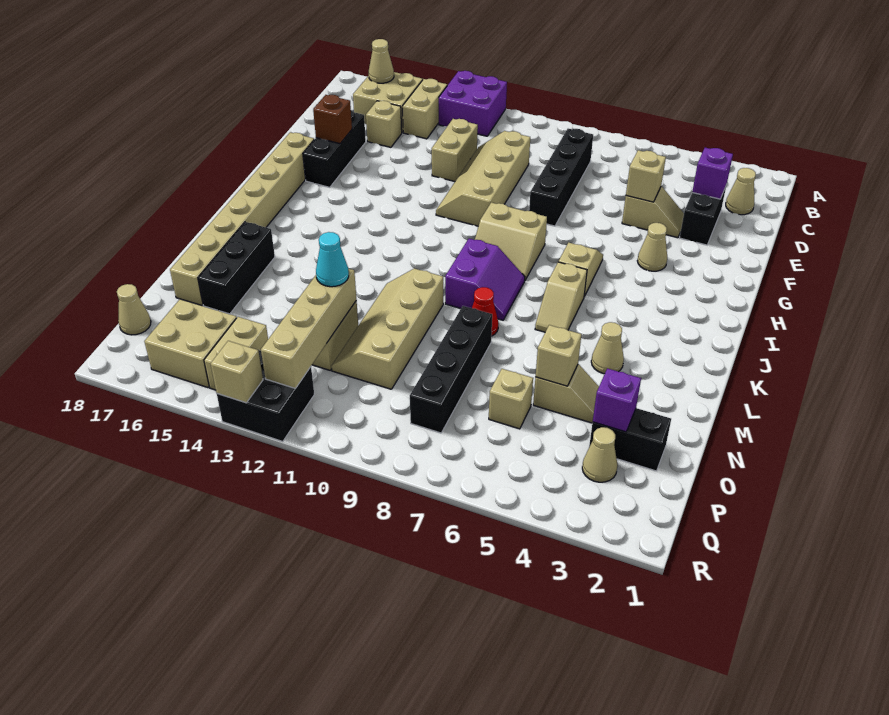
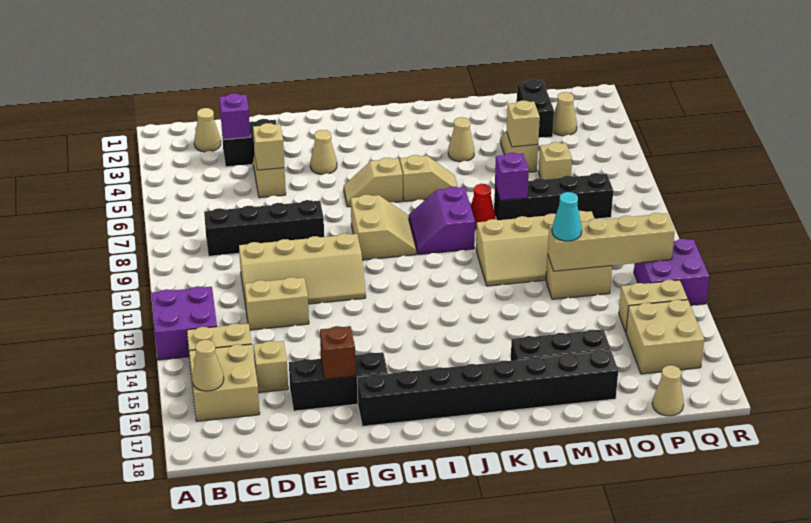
tan brick G17:N17 level 1 -> black brick G17:N17 level 1
purple slope J8:K9 level 1 top 9 -> purple slope J8:K9 level 1 top K
purple brick O3 level 2 -> purple brick M8 level 2
black brick Q12:R13 level 1 -> purple brick Q12:R13 level 1
tan brick R13 level 2 -> none

